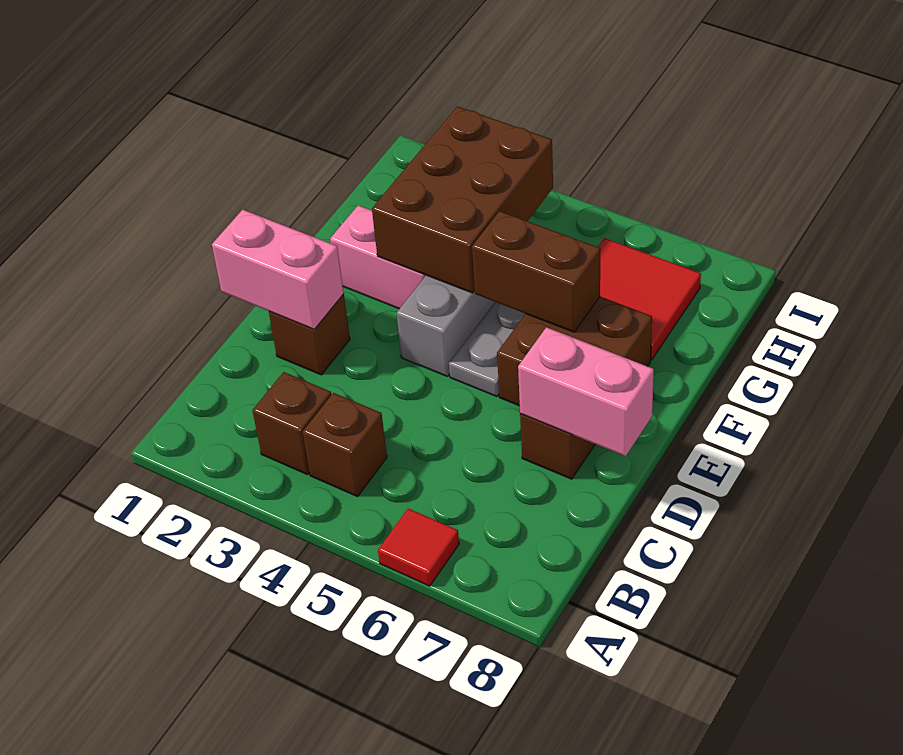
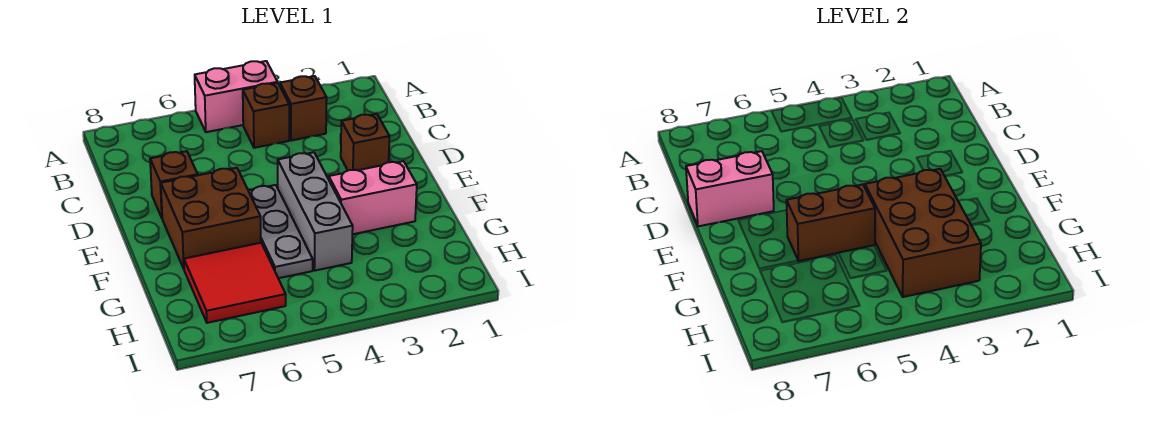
red tile A6 level 1 -> none
pink brick D1:D2 level 2 -> pink brick A4:A5 level 1

